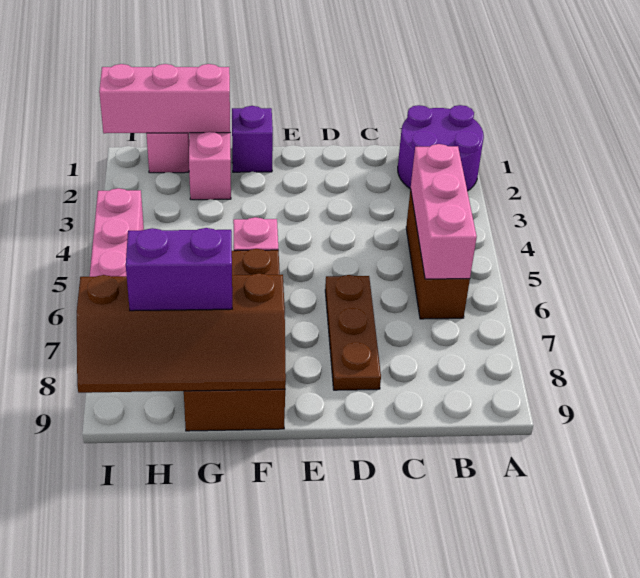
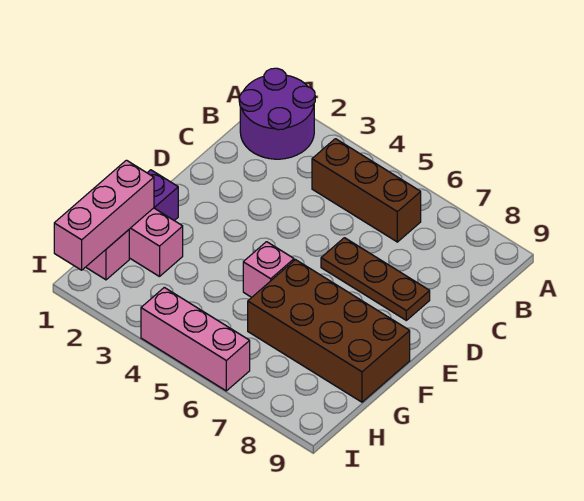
pink brick B4:B6 level 2 -> none
brown slope F8:I9 level 2 top 8 -> none
purple brick G8:H8 level 3 -> none

